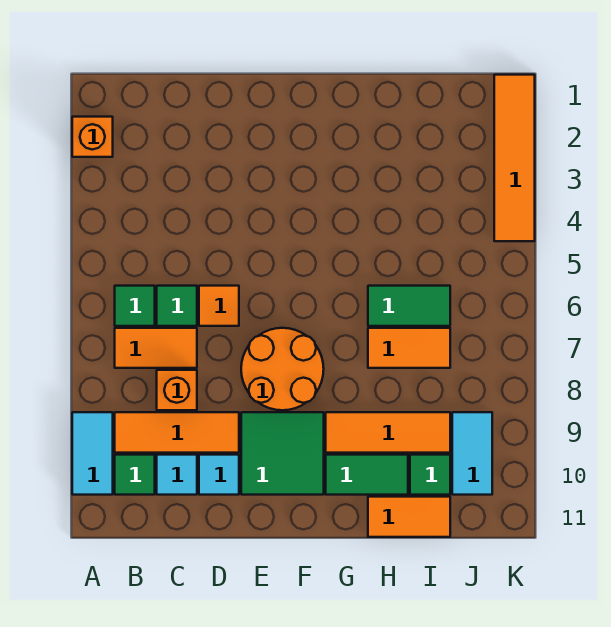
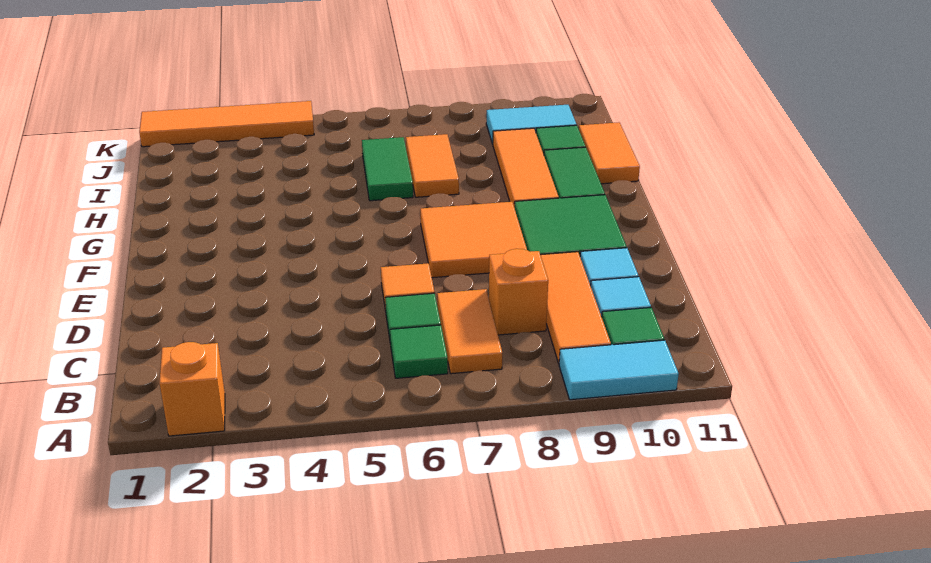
orange round brick E7:F8 level 1 -> orange tile E7:F8 level 1

